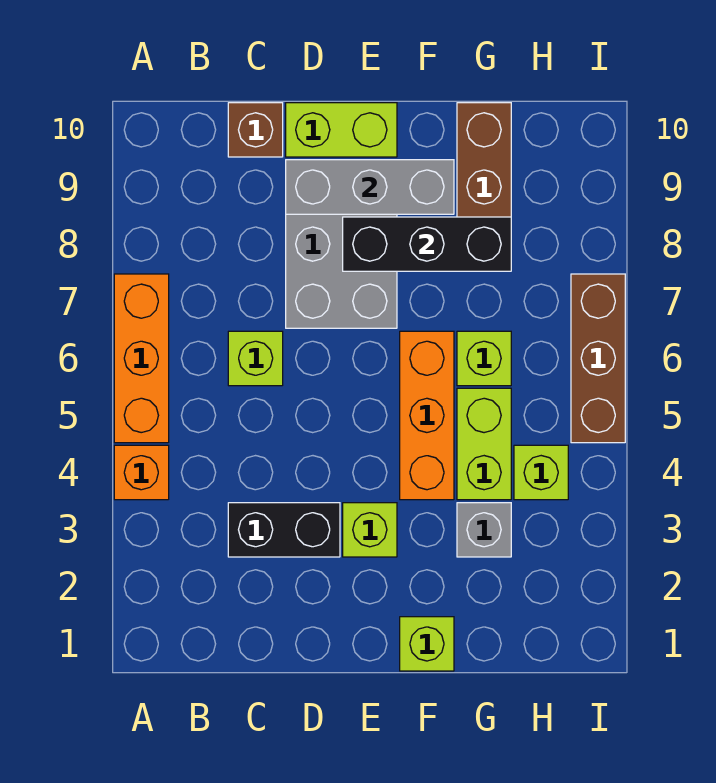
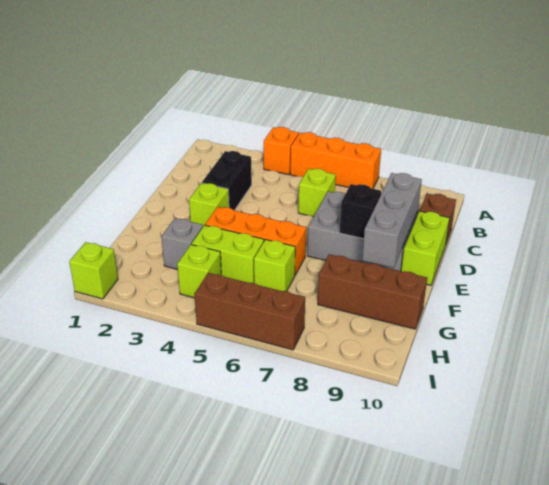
black brick E8:G8 level 2 -> black brick E8 level 2
lime brick F1 level 1 -> lime brick I1 level 1

